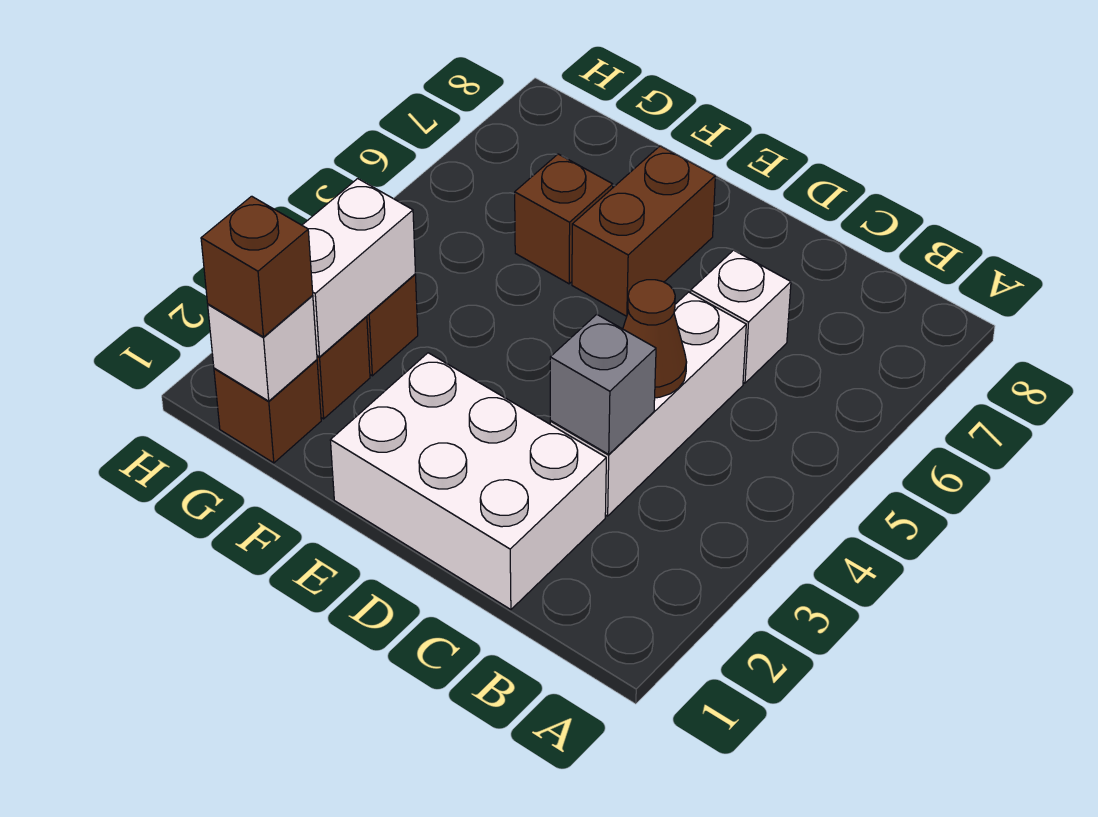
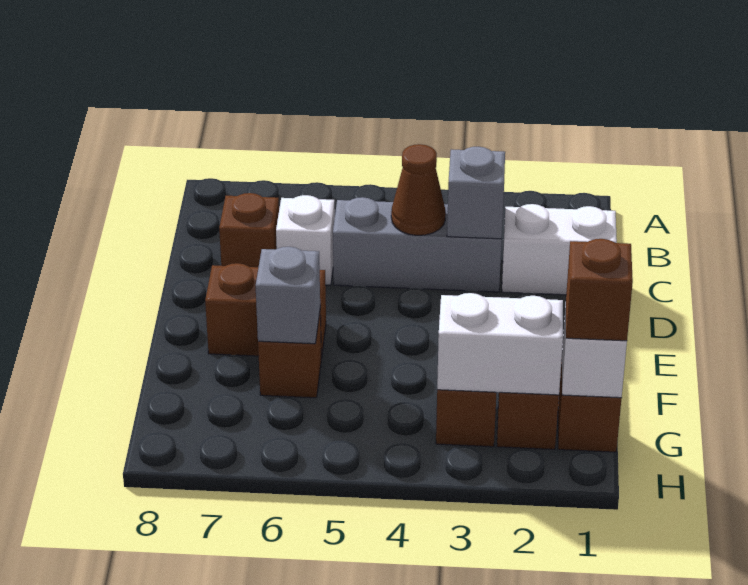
white brick C1:E2 level 1 -> white brick C1:C2 level 1
white brick C3:C5 level 1 -> grey brick C3:C5 level 1
none -> brown brick C7 level 1
none -> grey brick F6 level 2

